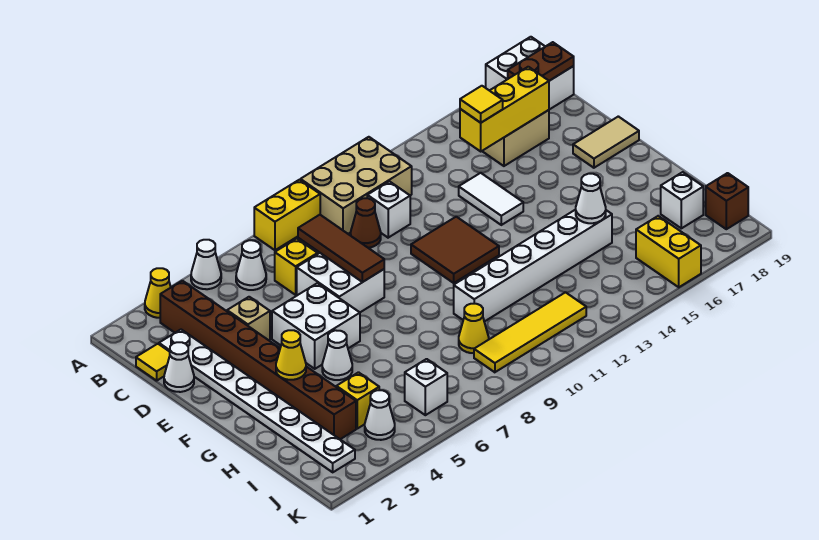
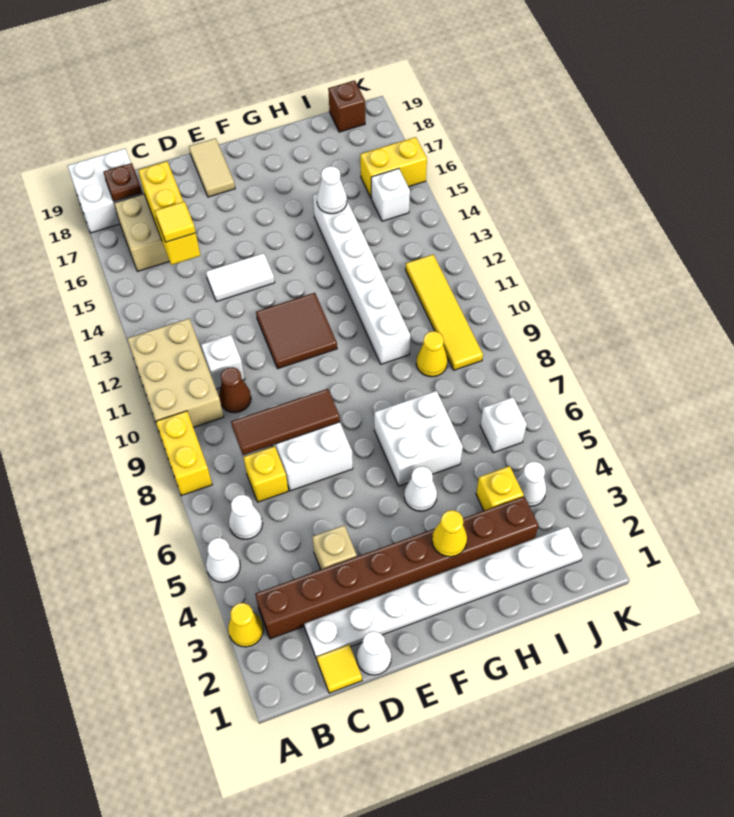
brown plate B18:B19 level 2 -> brown plate B18 level 2
white brick E5:F6 level 1 -> white brick G6:H7 level 1
white brick I18 level 1 -> white brick J15 level 1

